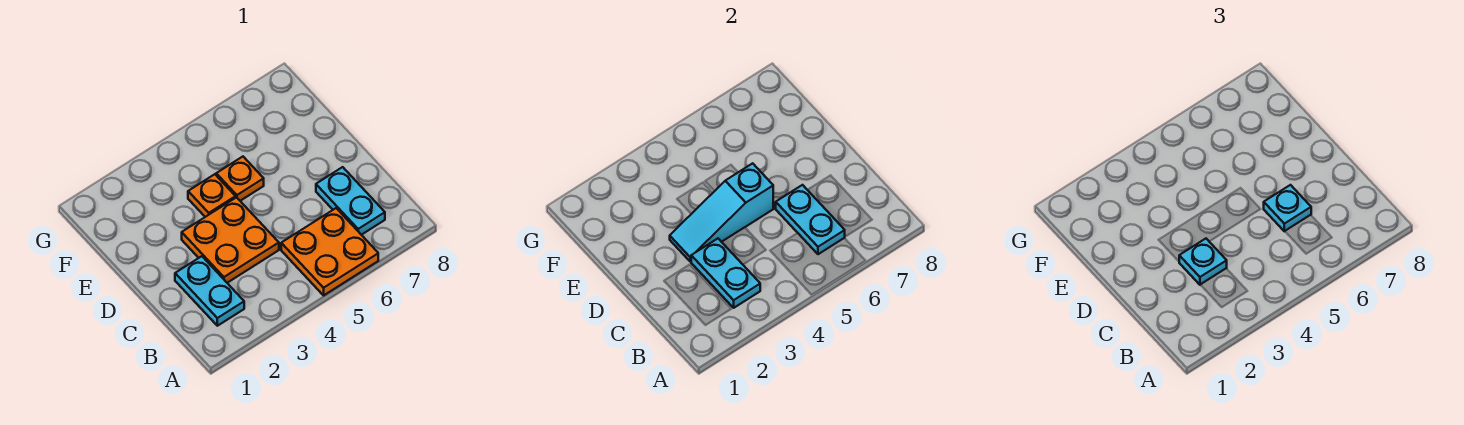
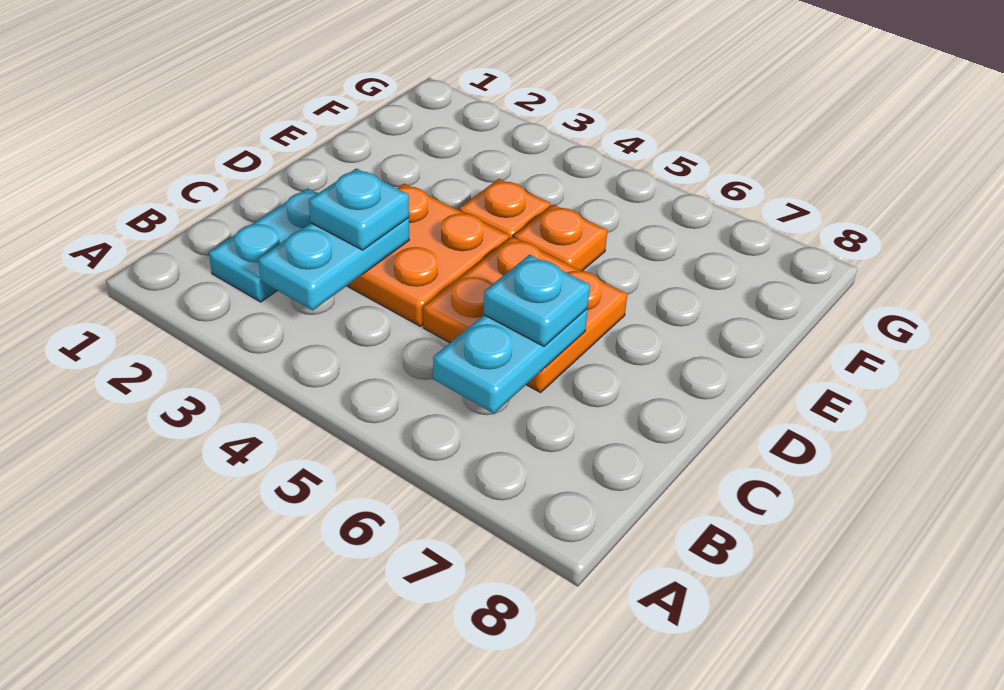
orange plate A5:B6 level 1 -> orange plate C5:D6 level 1
cyan plate B7:C7 level 1 -> none
cyan slope D3:D5 level 2 top 5 -> none

